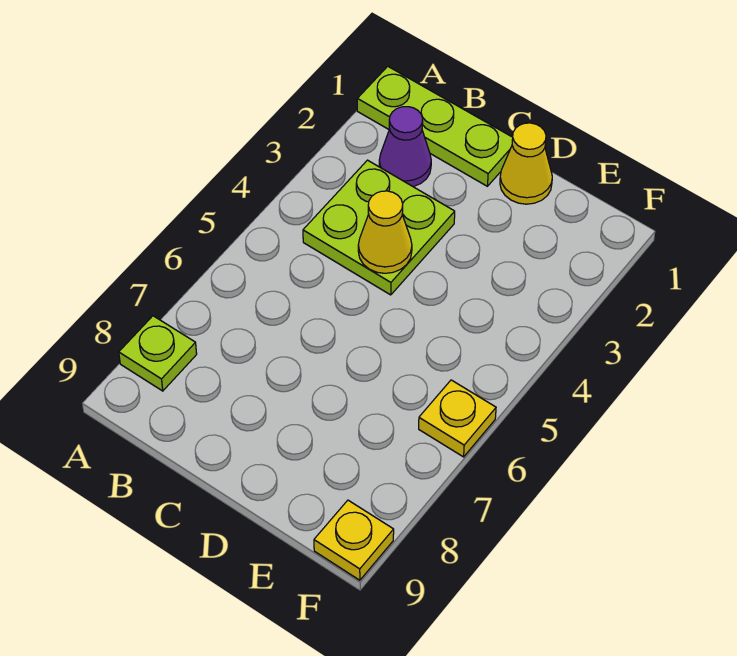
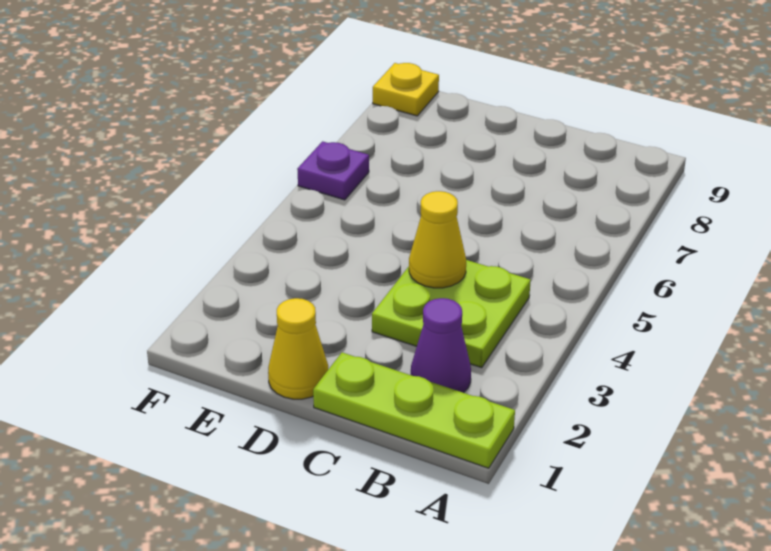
lime plate A8 level 1 -> none
yellow plate F6 level 1 -> purple plate F6 level 1

